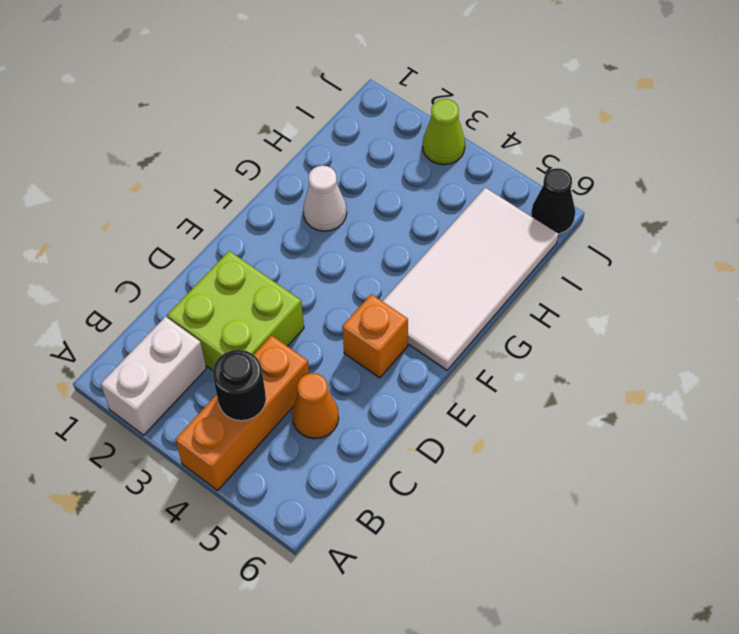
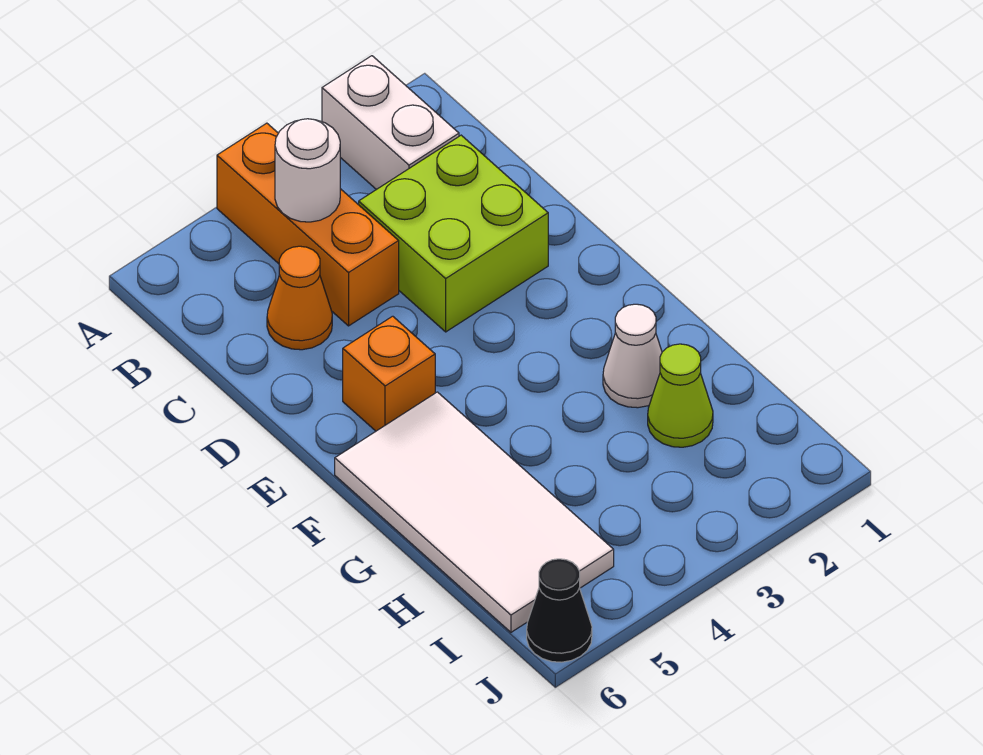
black round brick B4 level 2 -> white round brick B4 level 2
lime cone J3 level 1 -> lime cone H2 level 1

